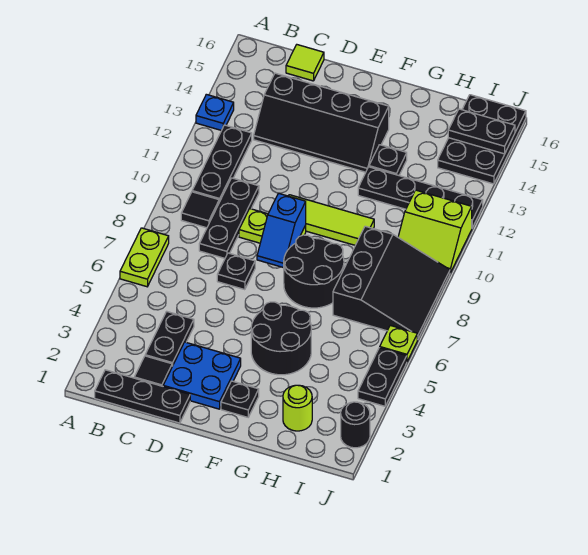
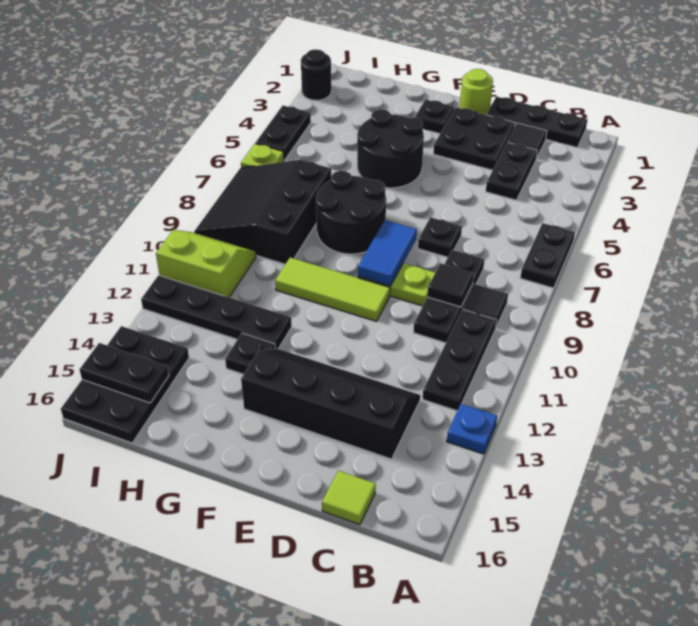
lime plate A6:A7 level 1 -> black plate A6:A7 level 1
none -> black tile C9 level 2
blue plate D2:E3 level 1 -> black plate D2:E3 level 1
blue slope E8:E9 level 2 top 9 -> blue tile E8:E9 level 2
lime round brick H2 level 1 -> lime round brick E1 level 1

